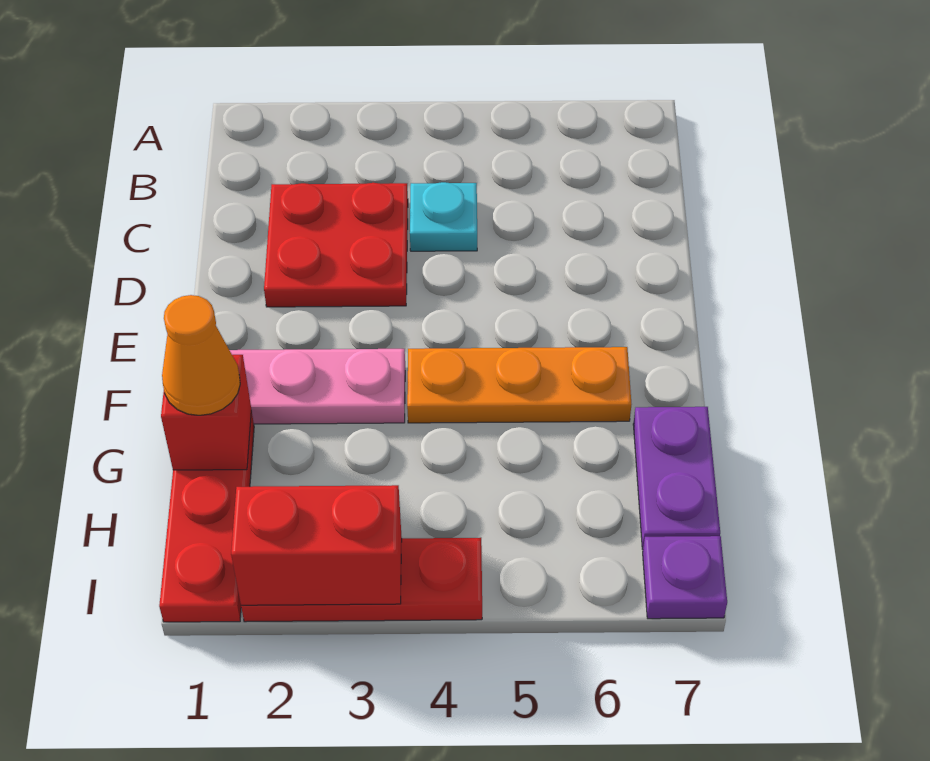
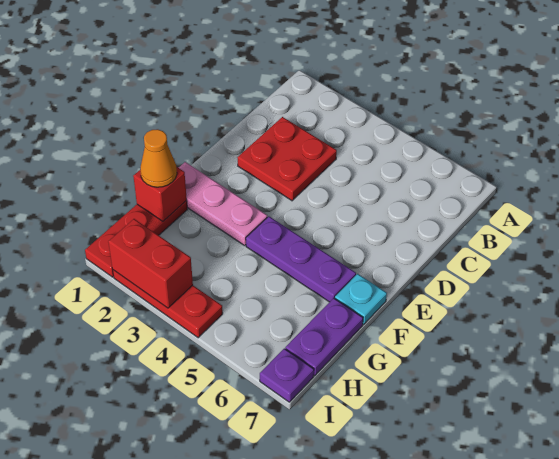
cyan plate C4 level 1 -> cyan plate F7 level 1
orange plate F4:F6 level 1 -> purple plate F4:F6 level 1

